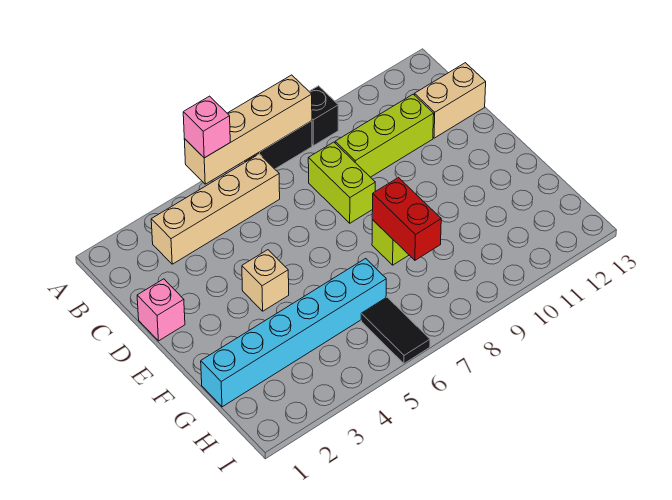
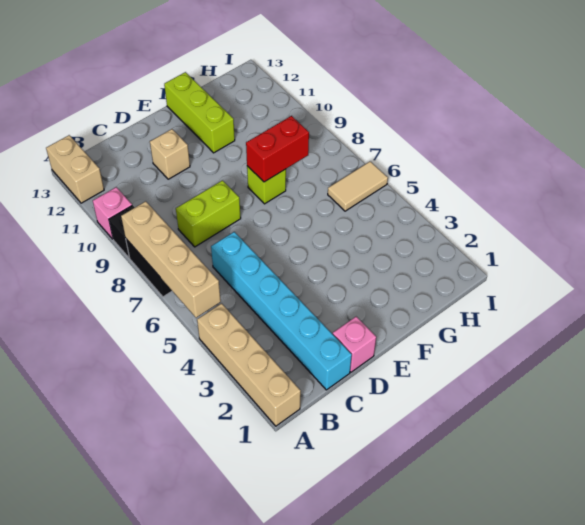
pink brick A5 level 3 -> pink brick A10 level 1
tan brick B3:B6 level 1 -> tan brick A1:A4 level 1
lime brick C9:C11 level 1 -> lime brick F11:F13 level 1
tan brick C12:C13 level 1 -> tan brick A12:A13 level 1
tan brick E4 level 1 -> tan brick D11 level 1
cyan brick G1:G6 level 1 -> cyan brick C1:C6 level 1
black tile H6:I6 level 1 -> tan tile H6:I6 level 1

